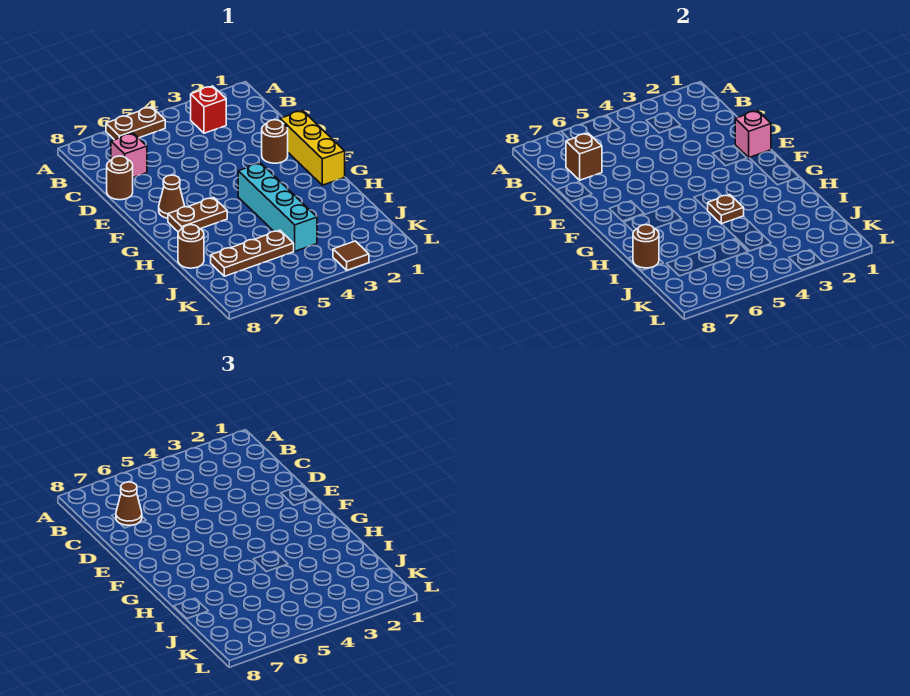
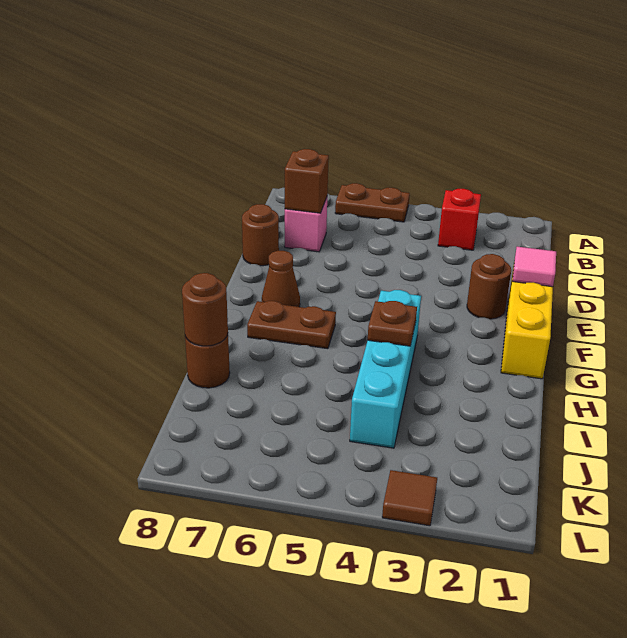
brown cone C7 level 3 -> none
pink brick E1 level 2 -> pink tile E1 level 2
brown plate J5:J7 level 1 -> none

